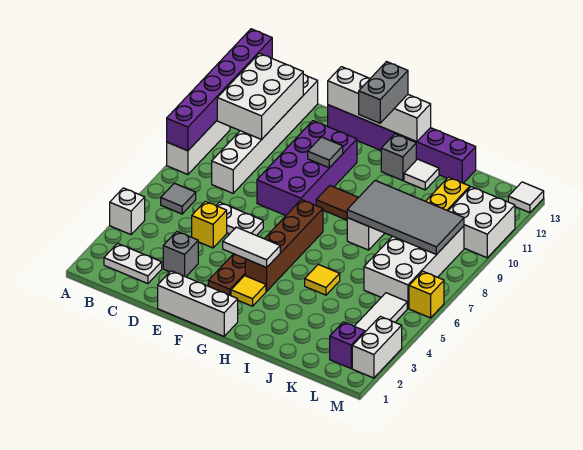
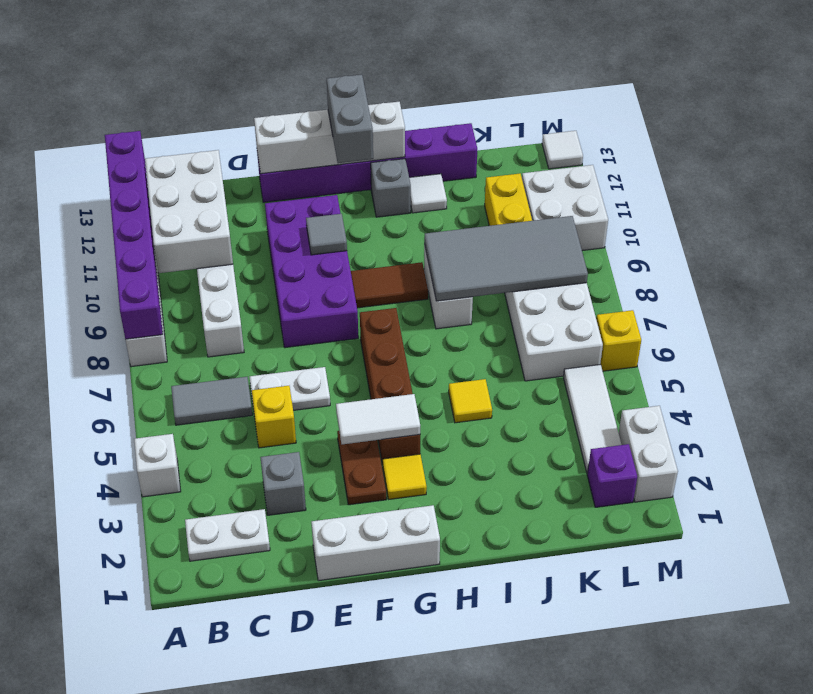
grey tile B6 level 1 -> grey tile B6:C6 level 1

